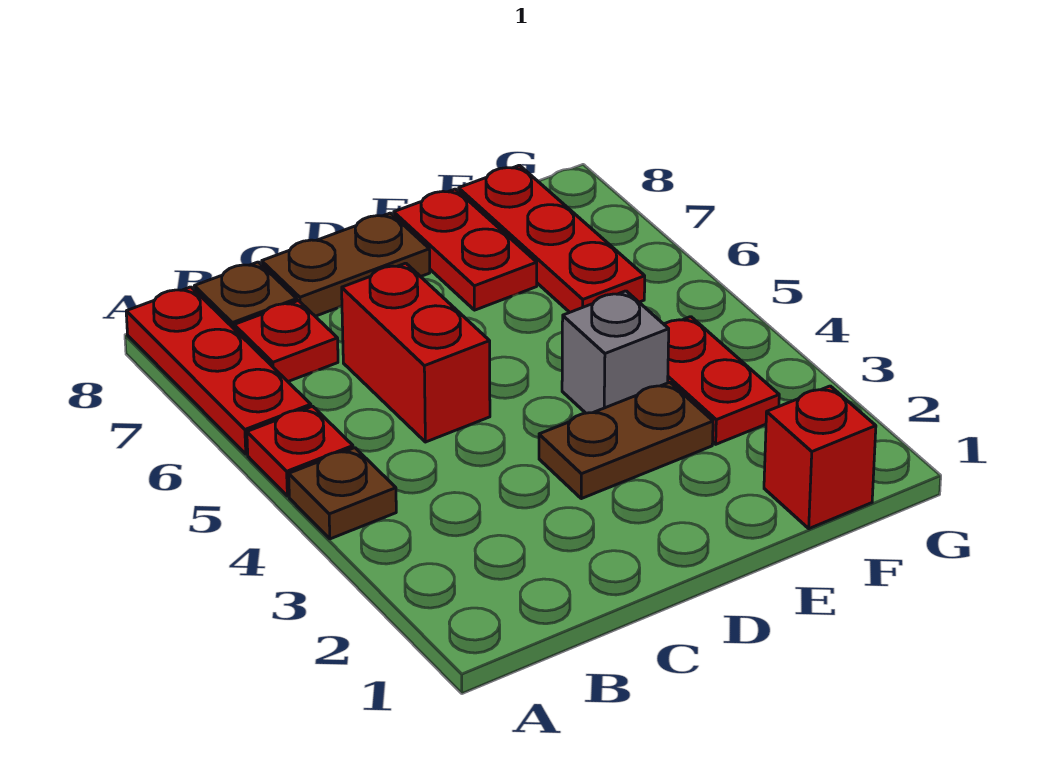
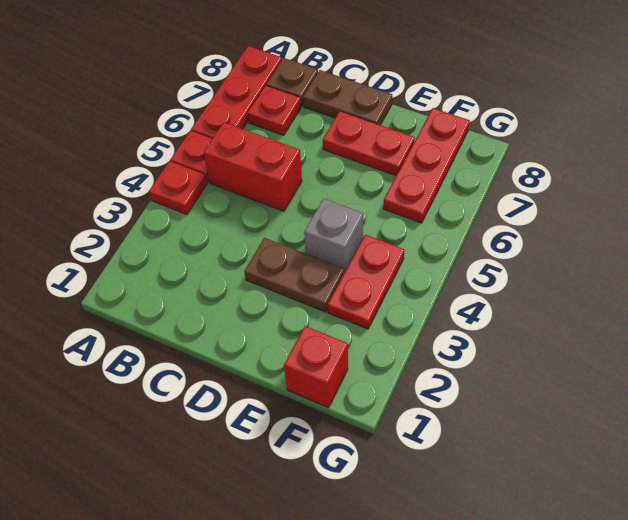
brown plate A4 level 1 -> red plate A4 level 1
red brick C5:C6 level 1 -> red brick B5:C5 level 1
red plate E7:E8 level 1 -> red plate D7:E7 level 1

